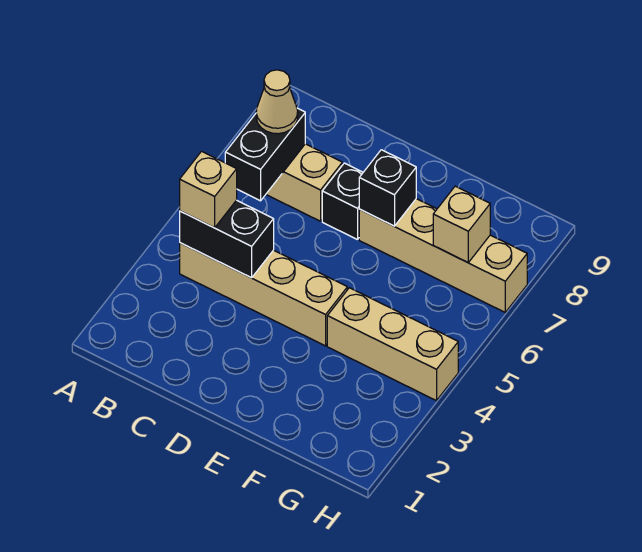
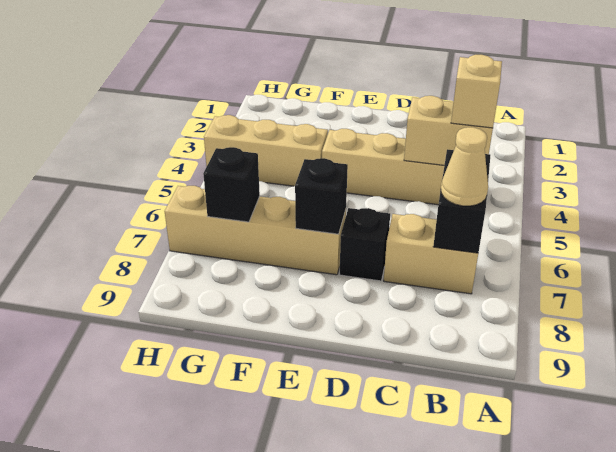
black brick B4:C4 level 2 -> tan brick B4:C4 level 2
tan brick G7 level 2 -> black brick G7 level 2

